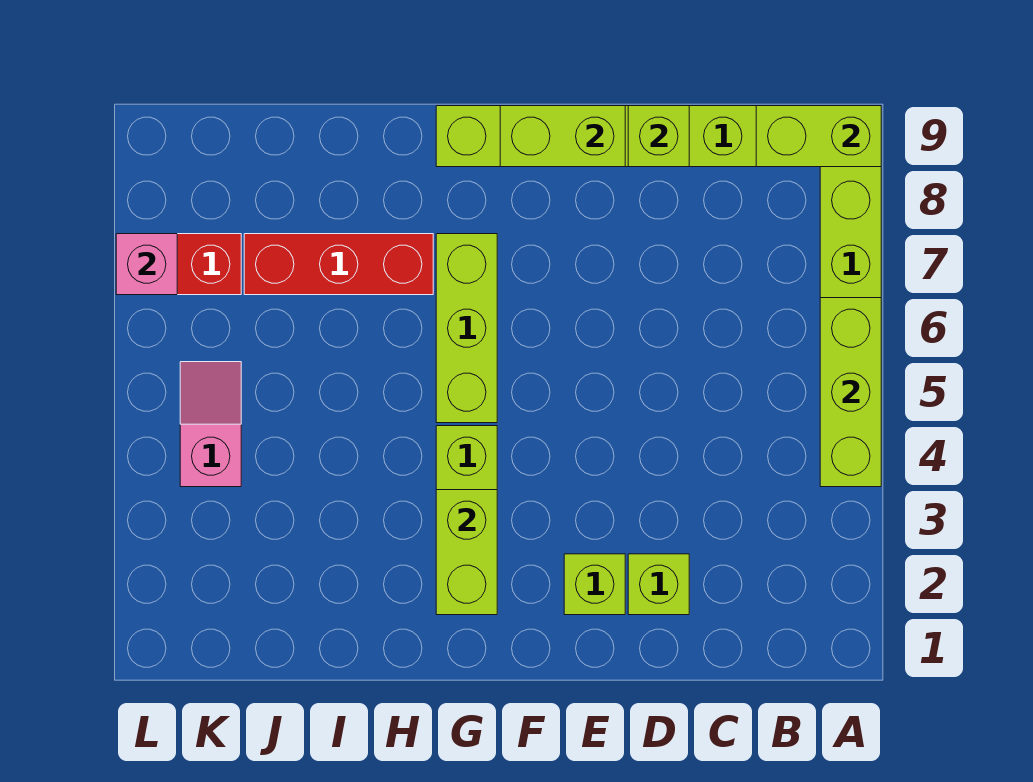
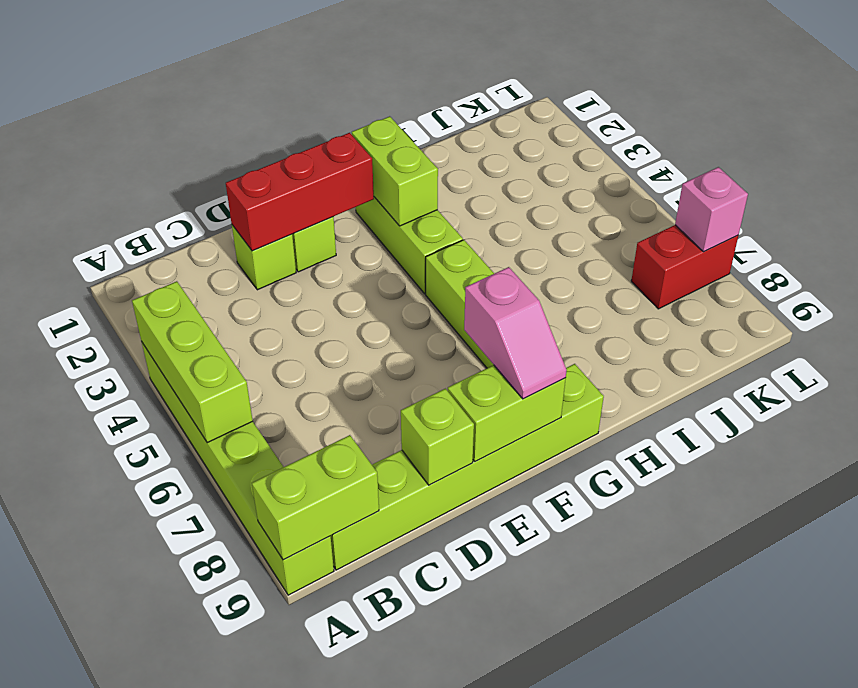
red brick H7:J7 level 1 -> red brick D2:F2 level 2
pink slope K4:K5 level 1 top 4 -> pink slope F8:F9 level 3 top 8

